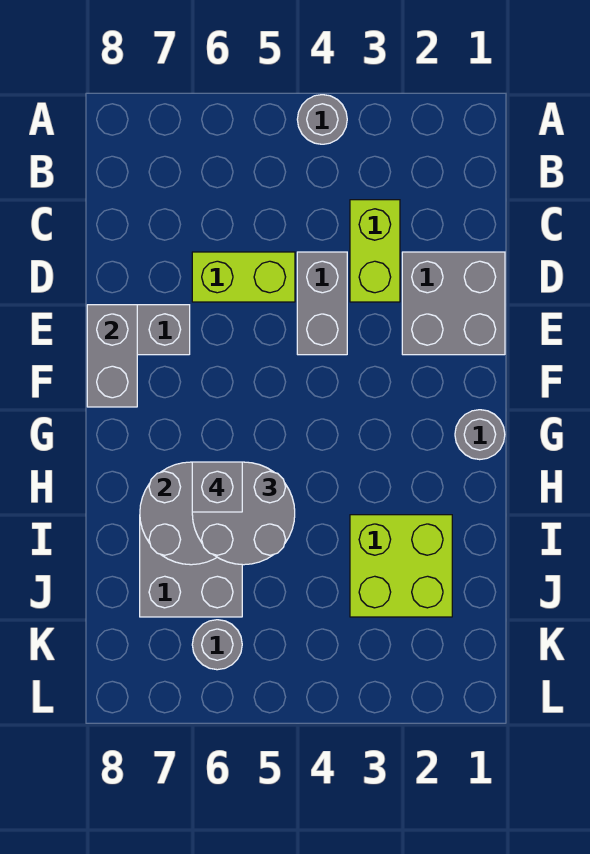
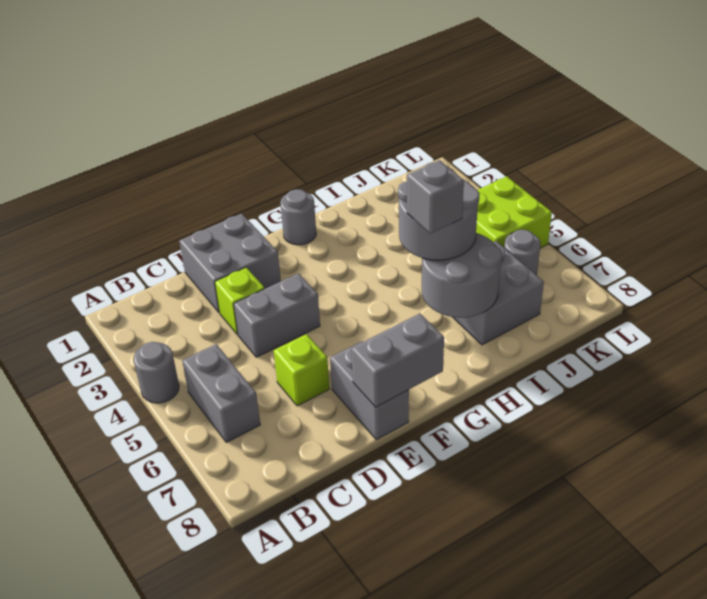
none -> grey brick B5:B6 level 1
lime brick C3:D3 level 1 -> lime brick D3 level 1
lime brick D5:D6 level 1 -> lime brick D6 level 1
lime brick I2:J3 level 1 -> lime brick K4:L5 level 1

